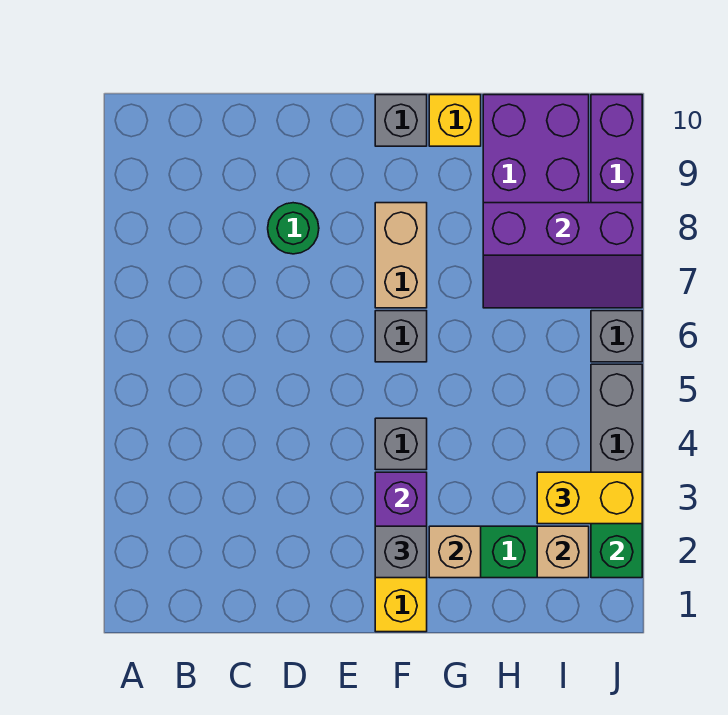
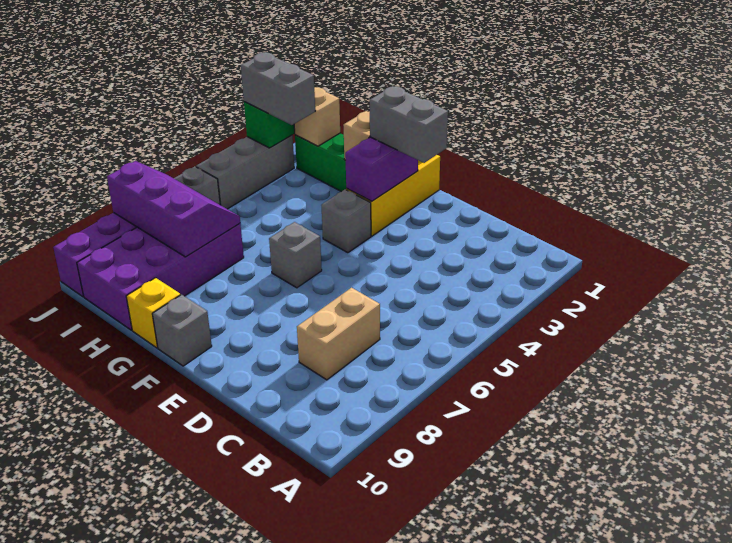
green round brick D8 level 1 -> none
grey brick F2 level 3 -> grey brick E2:F2 level 3
tan brick F7:F8 level 1 -> tan brick C7:C8 level 1
yellow brick I3:J3 level 3 -> grey brick I3:J3 level 3

